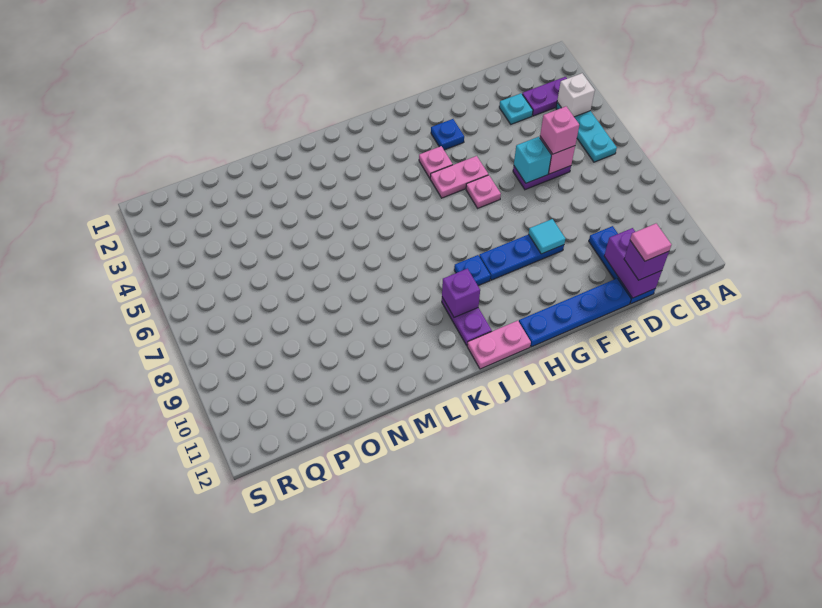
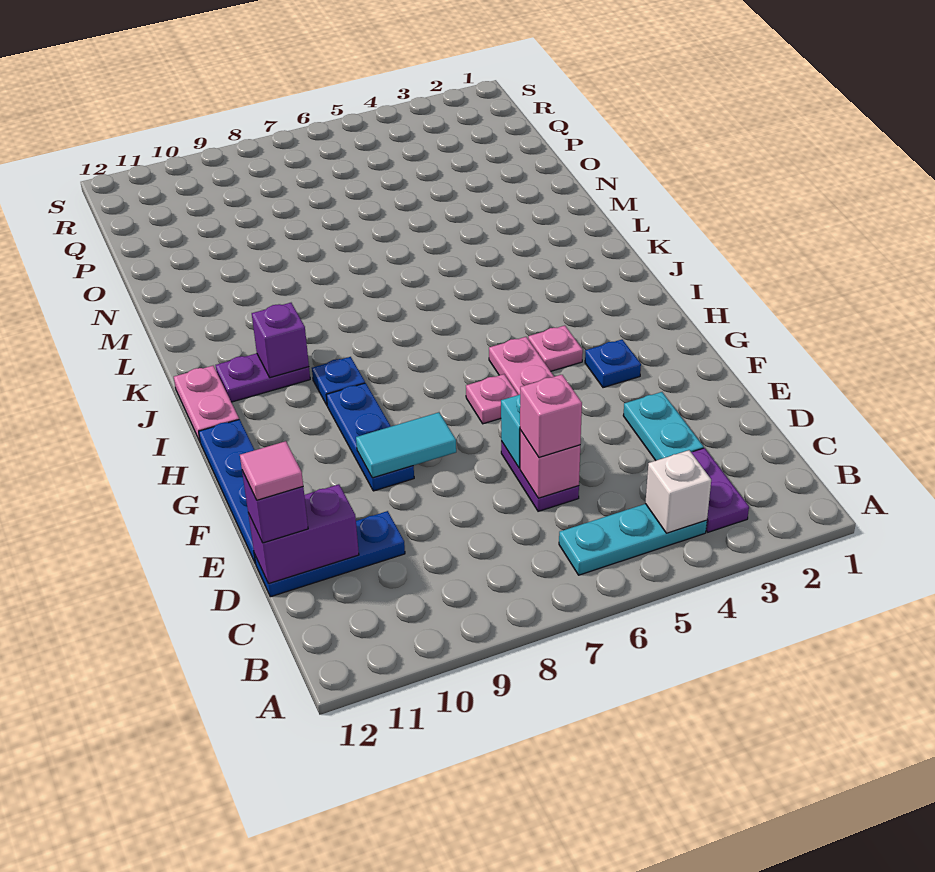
cyan plate D3 level 1 -> cyan plate D3:E3 level 1
cyan tile F9 level 2 -> cyan tile F8:F9 level 2

